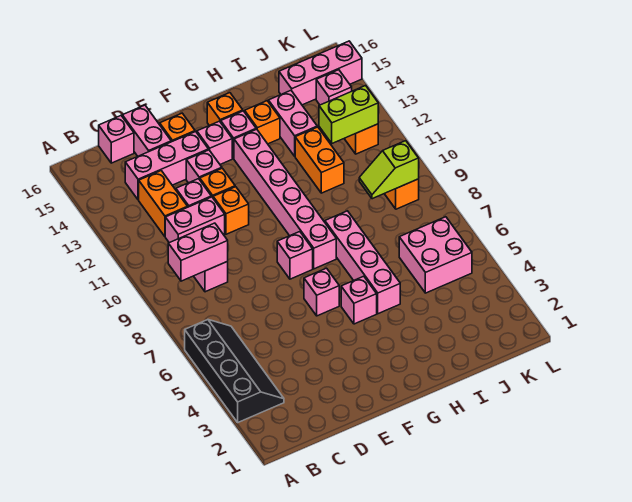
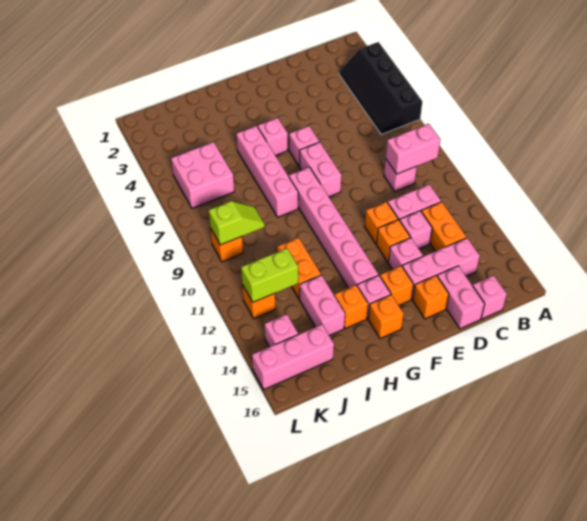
pink brick F8 level 1 -> pink brick F7:F8 level 1
pink brick F14 level 1 -> orange brick F14 level 1

